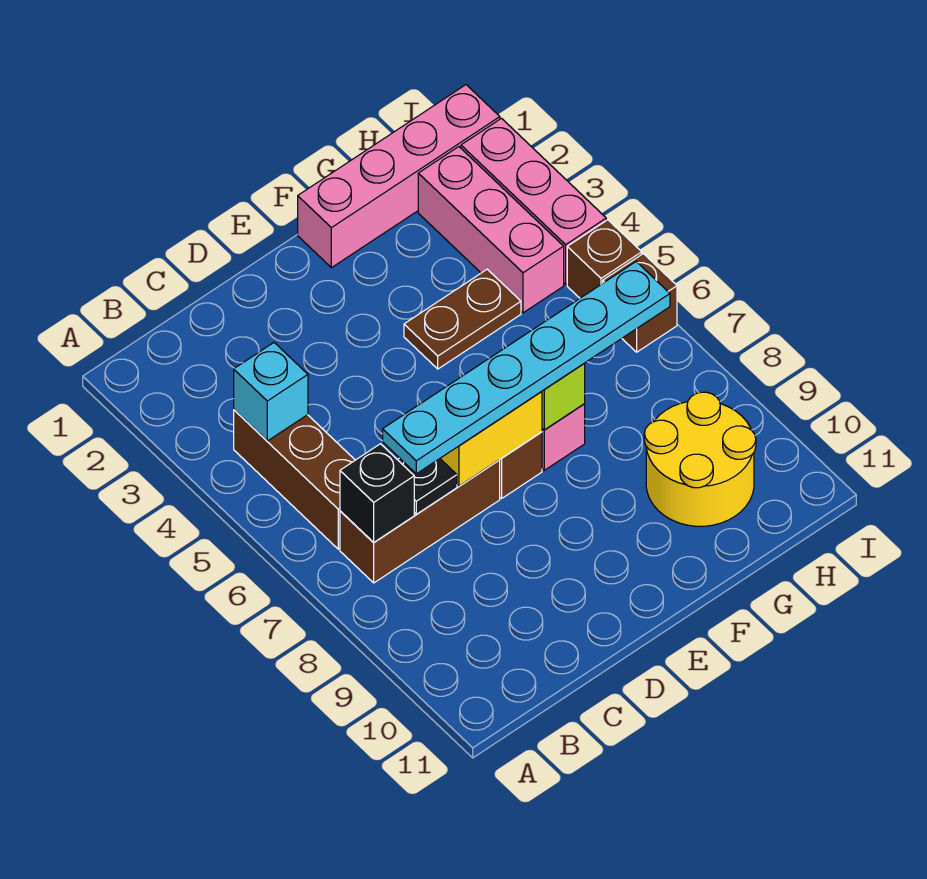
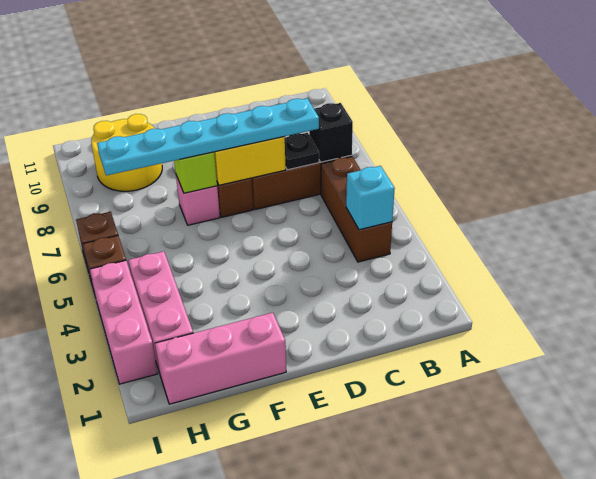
pink brick F1:I1 level 1 -> pink brick F1:H1 level 1
brown plate F4:G4 level 1 -> none

